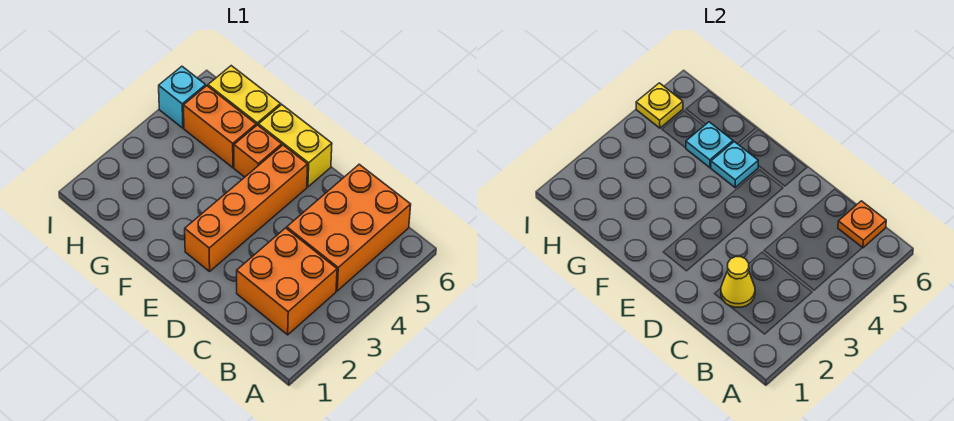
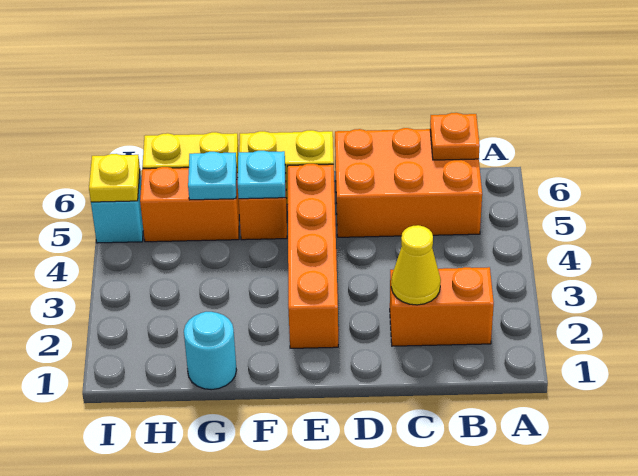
orange brick B2:C3 level 1 -> orange brick B2:C2 level 1
orange brick B4:C6 level 1 -> orange brick B5:D6 level 1
none -> cyan round brick G1 level 1

